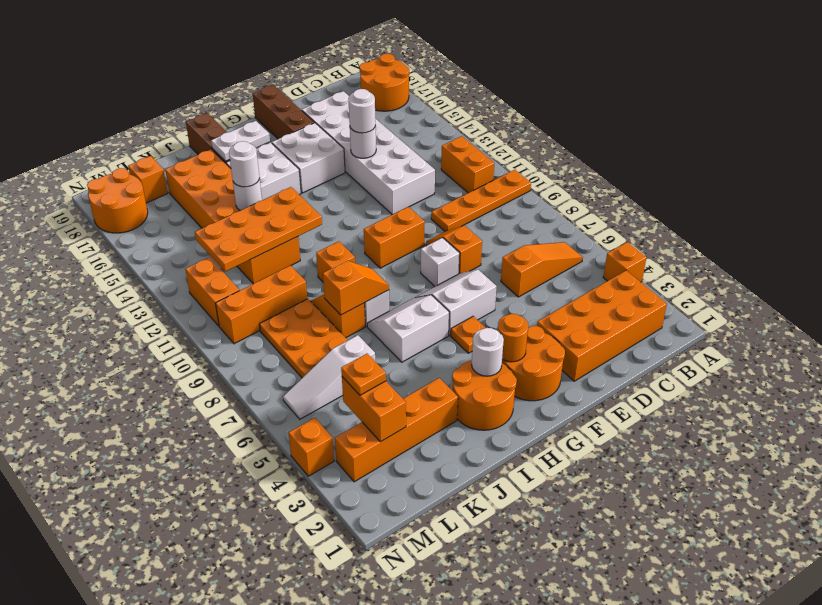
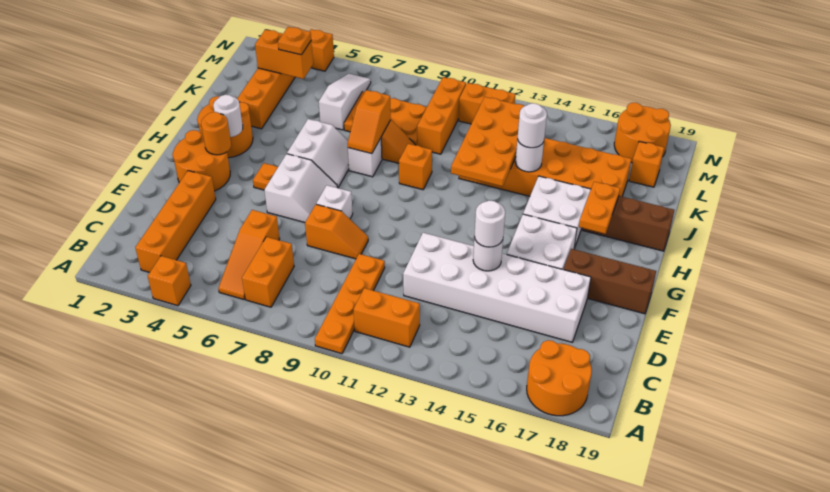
orange brick B2:E3 level 1 -> orange brick B3:E3 level 1
orange brick F10:G10 level 1 -> orange brick B7:C7 level 1
white plate H17:I17 level 2 -> orange plate H17:I17 level 2

